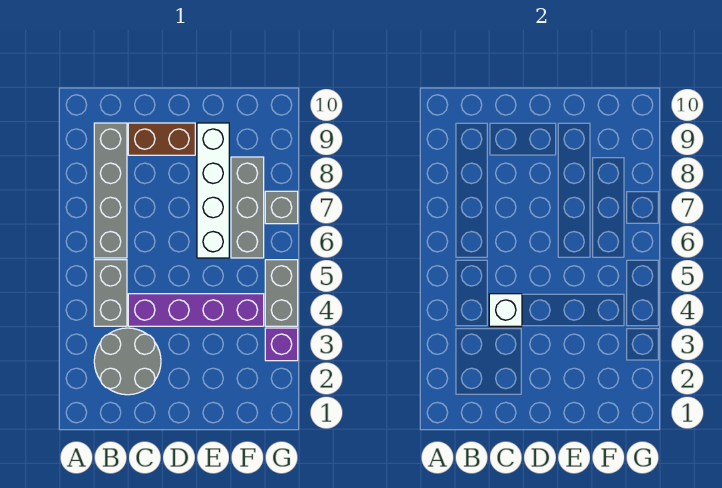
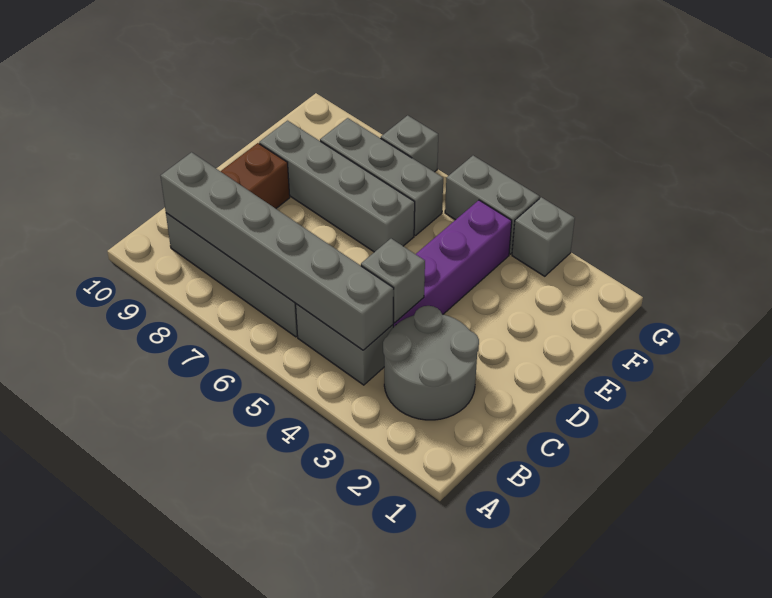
none -> grey brick B4:B9 level 2
white brick C4 level 2 -> grey brick C4 level 2
white brick E6:E9 level 1 -> grey brick E6:E9 level 1
purple brick G3 level 1 -> grey brick G3 level 1

